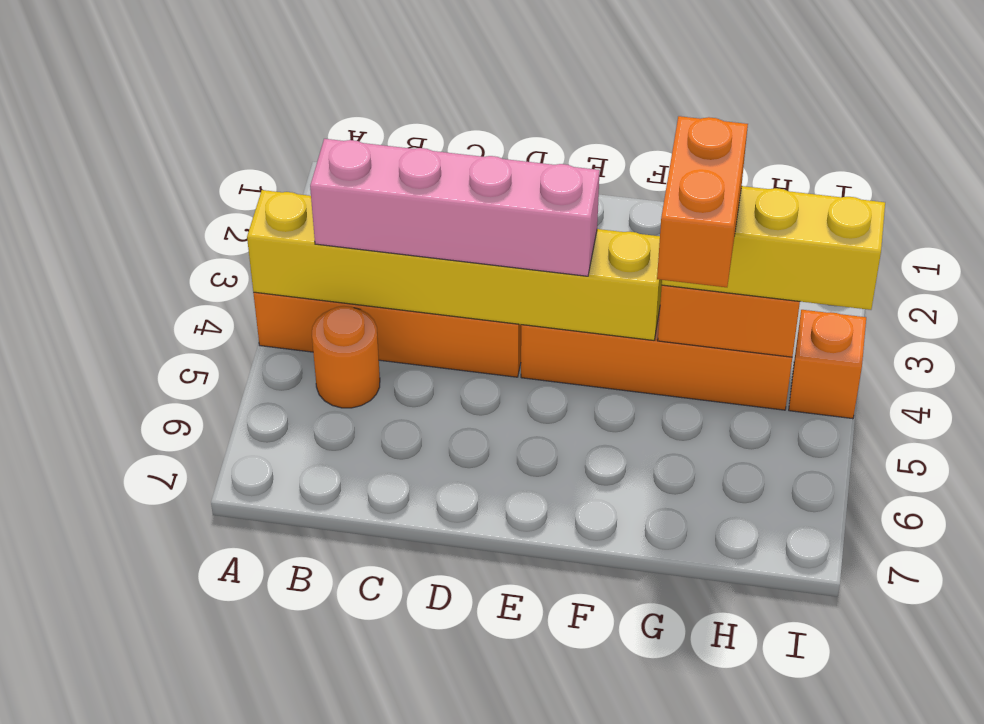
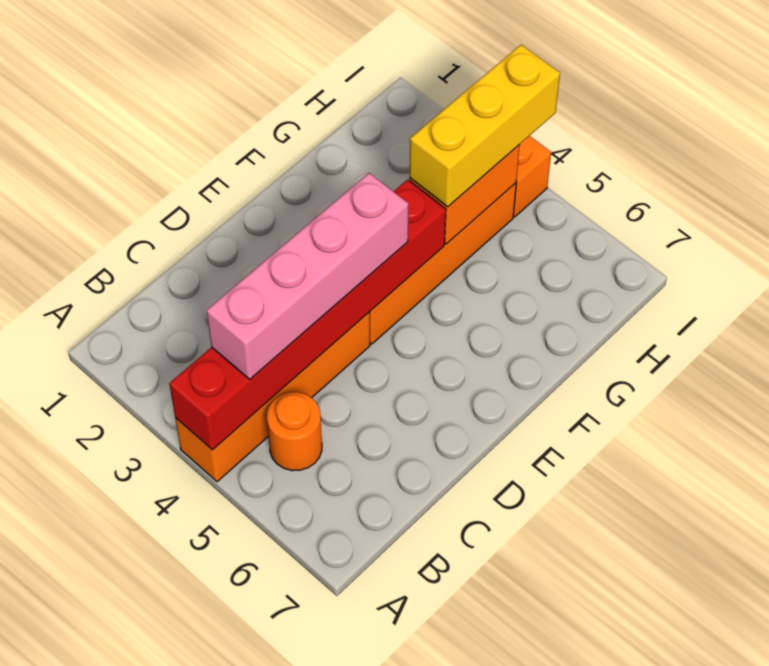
yellow brick A4:F4 level 2 -> red brick A4:F4 level 2
orange brick G4:G5 level 4 -> none

